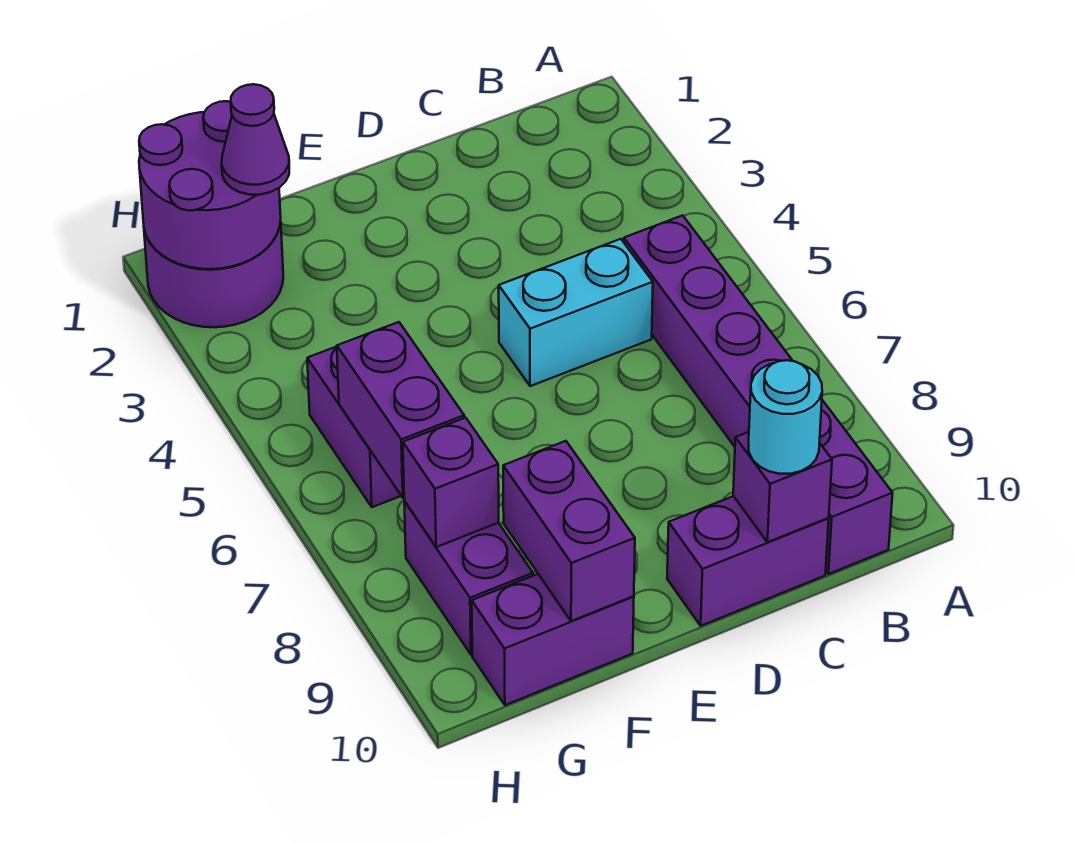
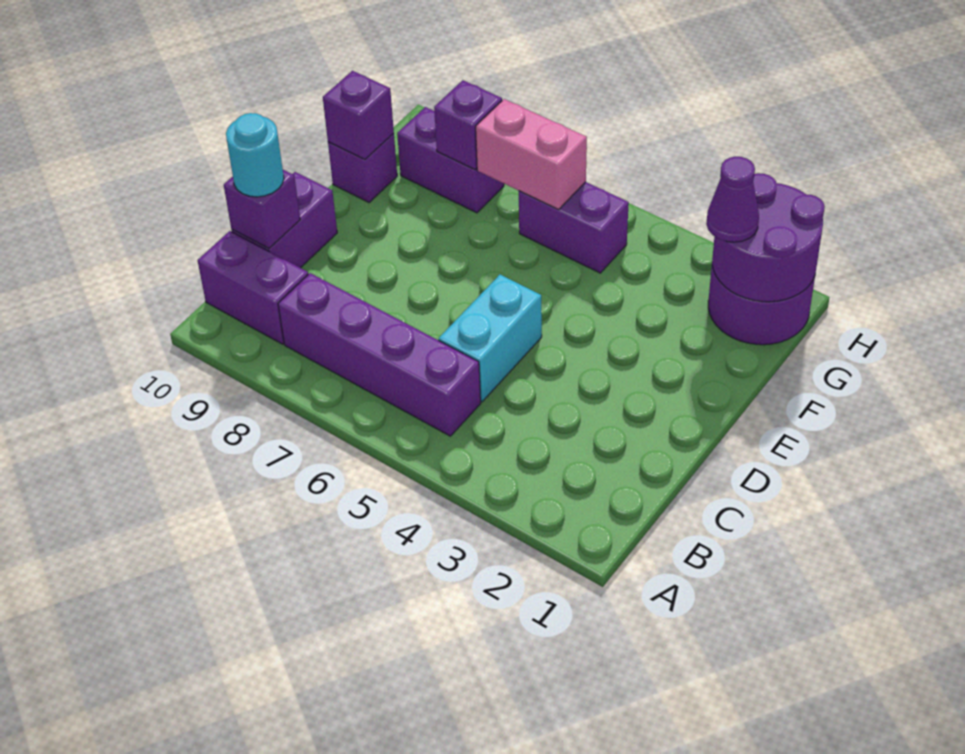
purple brick F9:F10 level 2 -> purple brick F10 level 2
purple brick F10:G10 level 1 -> purple brick F10 level 1
purple brick G6:G7 level 2 -> pink brick G6:G7 level 2

